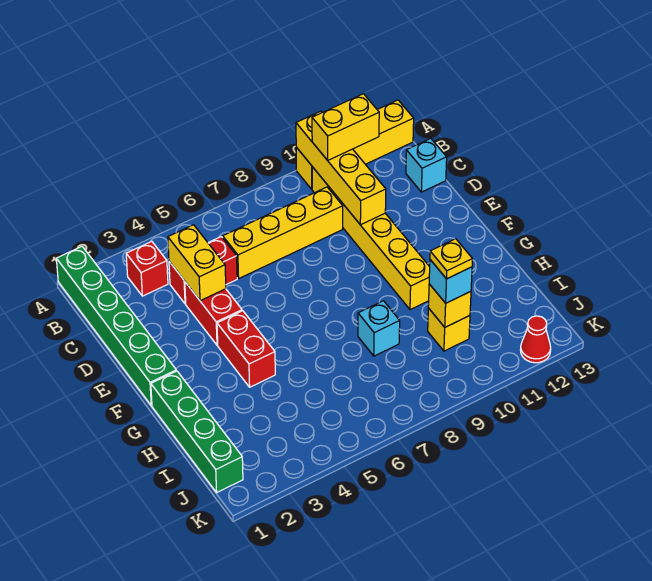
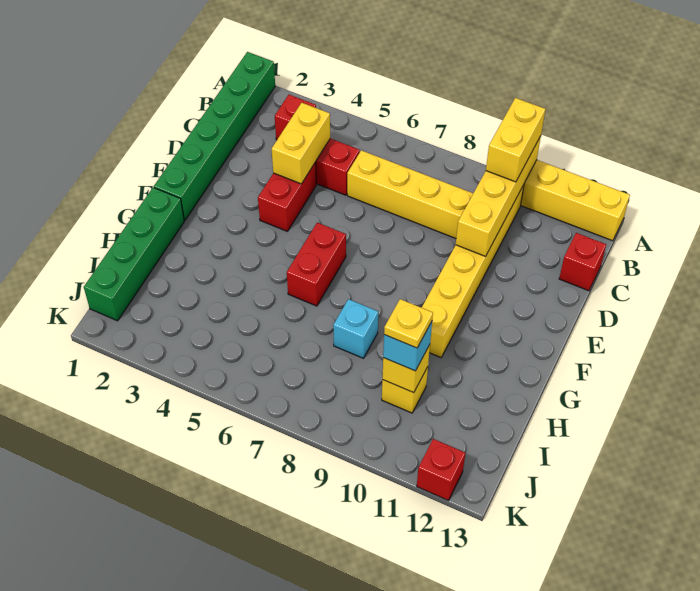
yellow brick B10:B11 level 3 -> yellow brick A10:B10 level 3
cyan brick C13 level 1 -> red brick C13 level 1
red brick F4:G4 level 1 -> red brick F6:G6 level 1
red cone K12 level 1 -> red brick K12 level 1

